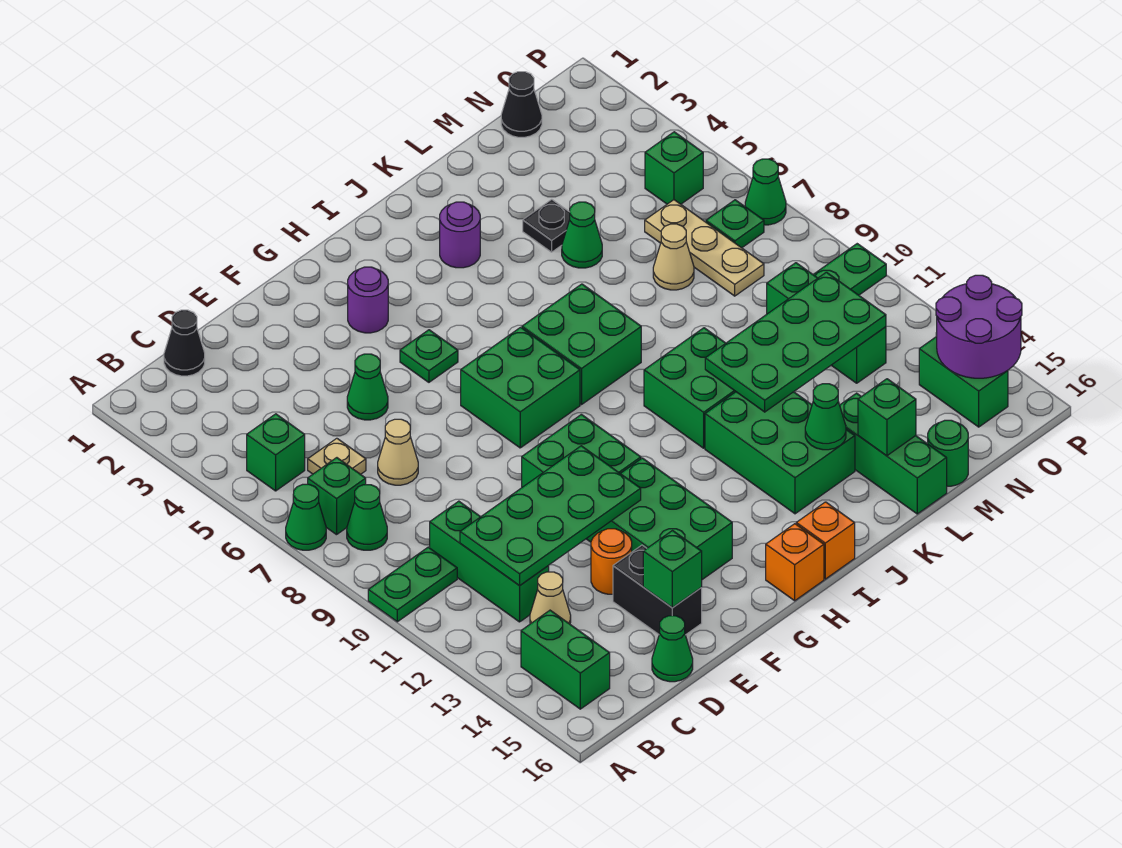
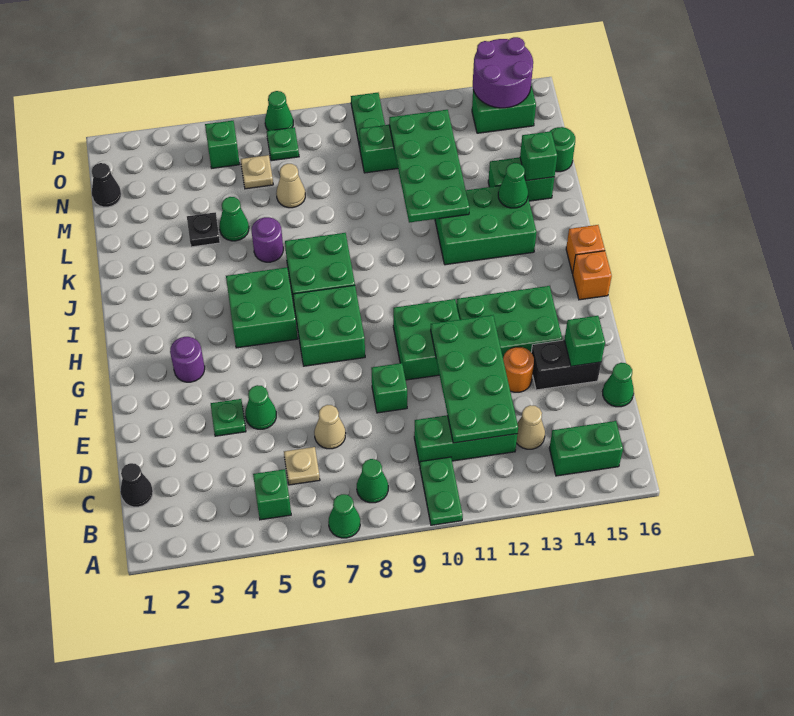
green brick B7 level 1 -> green brick E9 level 1
green plate G5 level 1 -> green plate E4 level 1
purple round brick J3 level 1 -> purple round brick K6 level 1
green brick J10:K11 level 1 -> green brick H5:I6 level 1
green brick L14:L16 level 1 -> green brick L14:L15 level 1
tan plate N6:N8 level 1 -> tan plate N6 level 1

